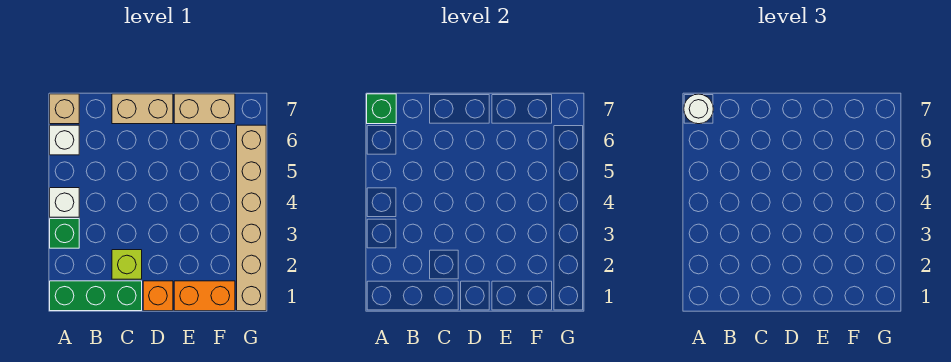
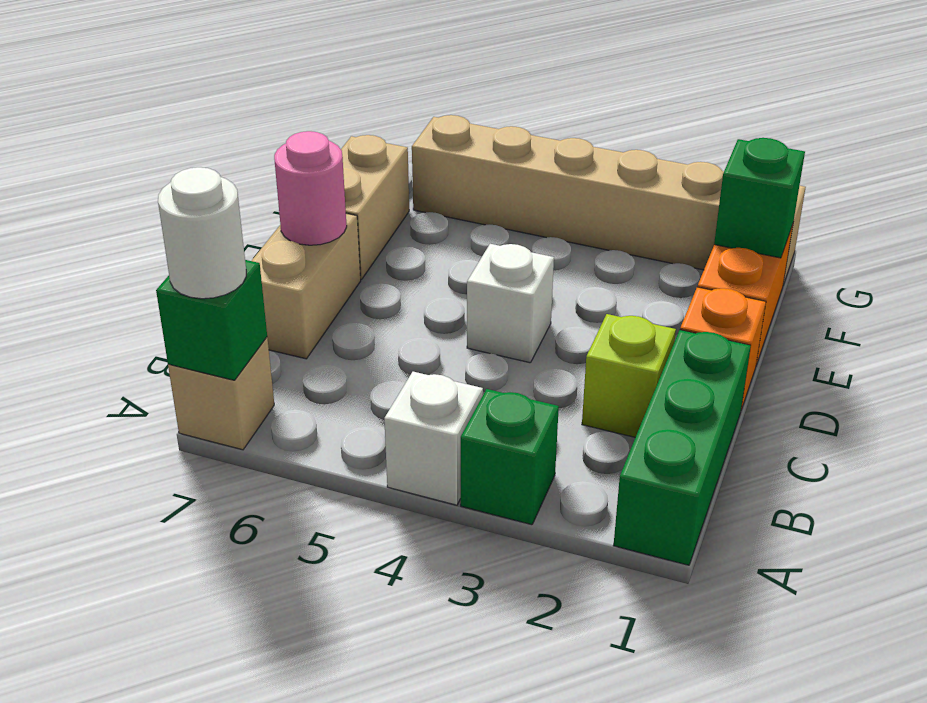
white brick A6 level 1 -> white brick D4 level 1
none -> pink round brick D7 level 2
none -> green brick F1 level 2

